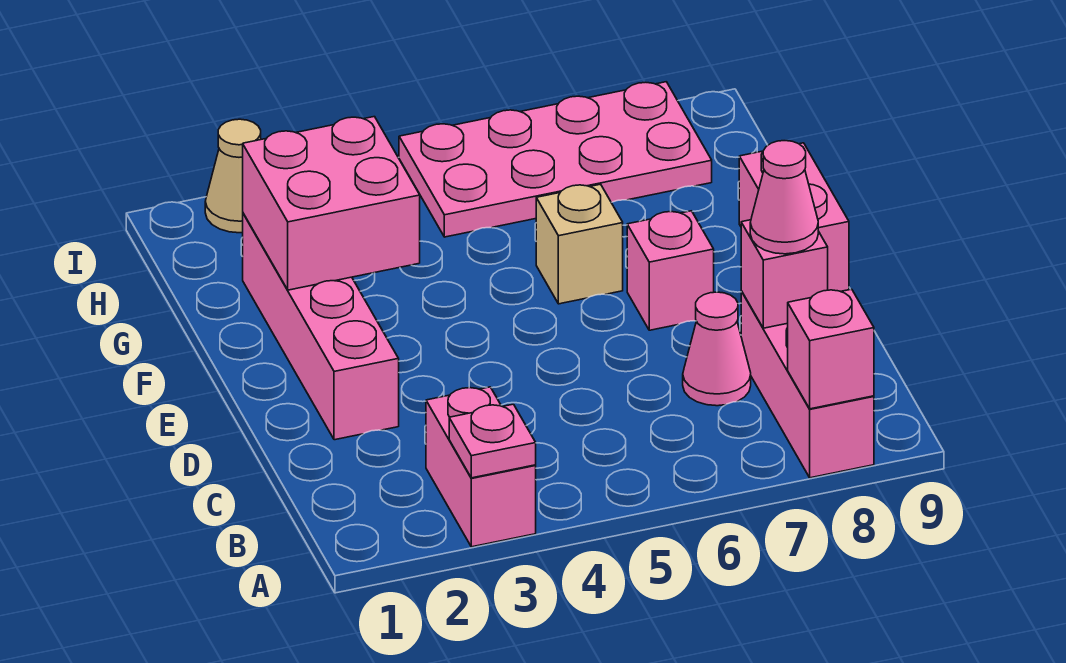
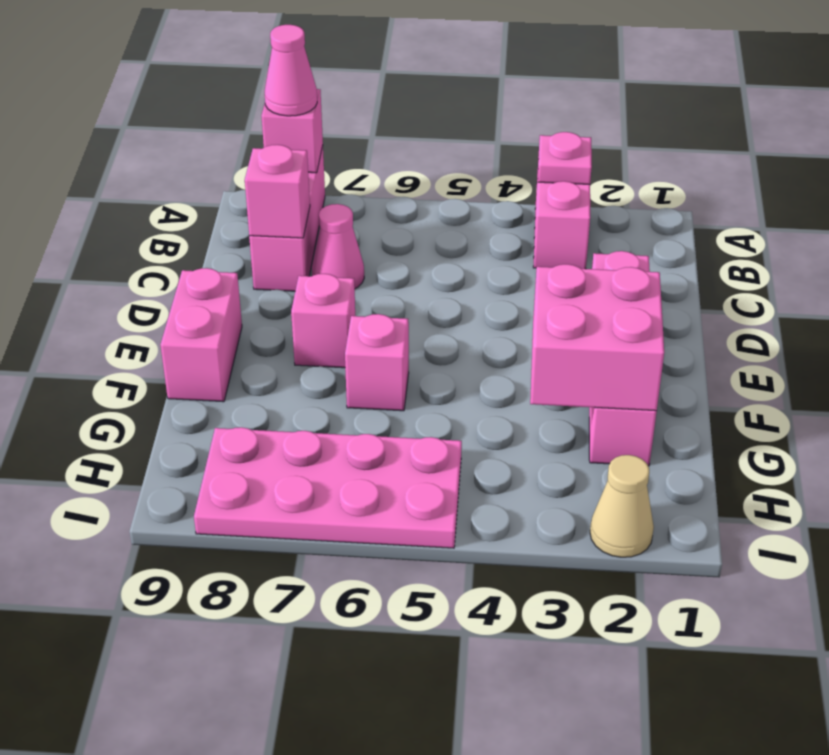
pink cone C8 level 3 -> pink cone A8 level 3
tan brick F6 level 1 -> pink brick F6 level 1

